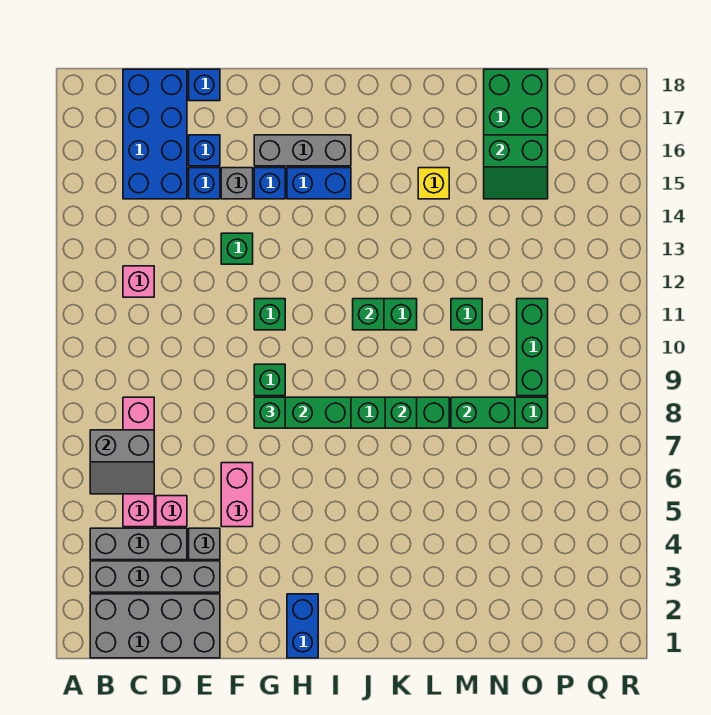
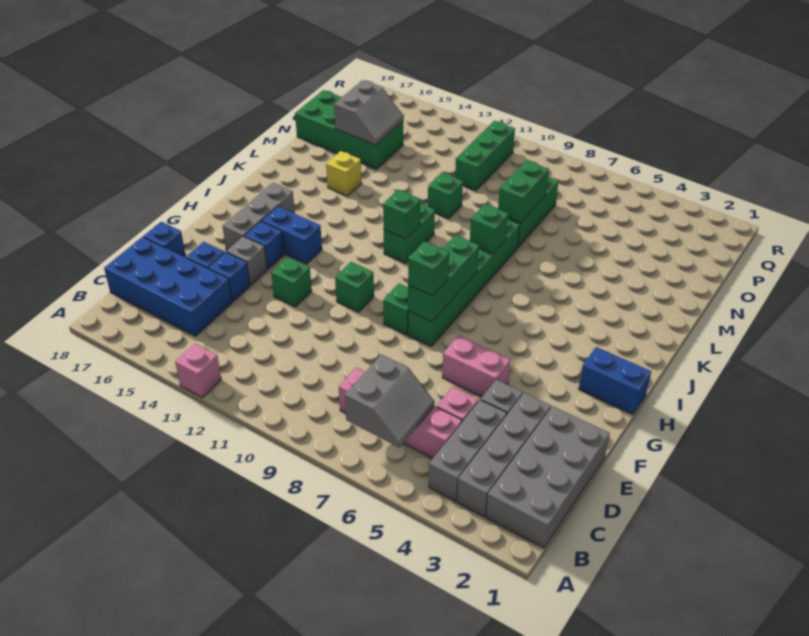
pink brick C12 level 1 -> pink brick A13 level 1
blue brick H15:I15 level 1 -> blue brick H14:H15 level 1
green slope N15:O16 level 2 top 16 -> grey slope N15:O16 level 2 top 16
green brick O9:O11 level 1 -> green brick O11:Q11 level 1

